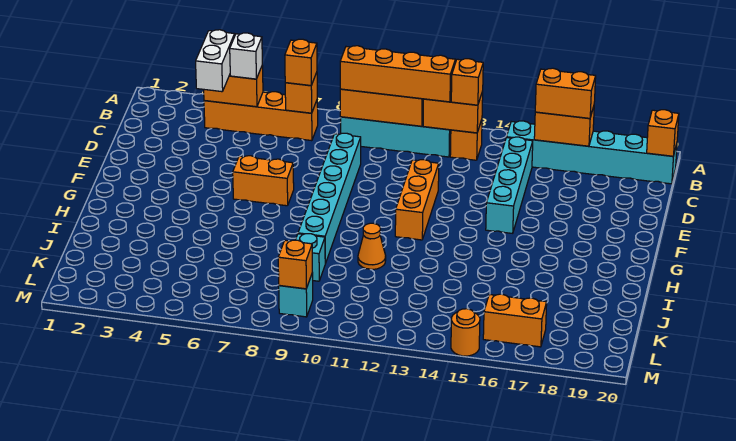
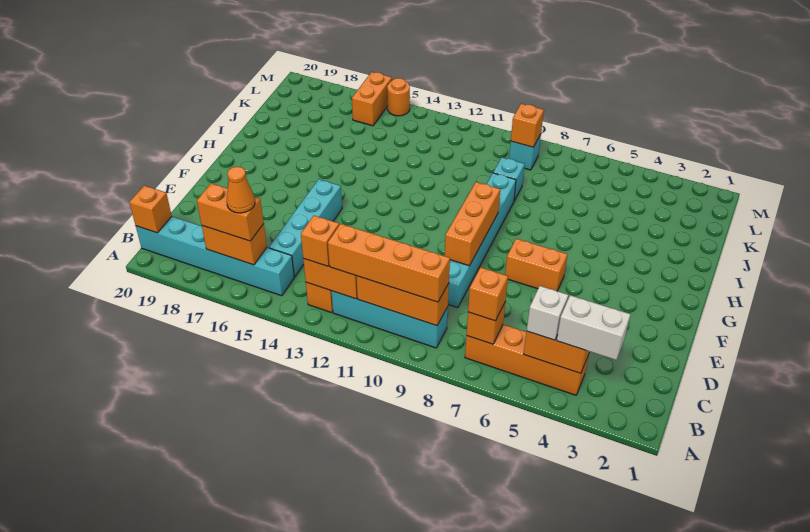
white brick B4:C4 level 3 -> white brick B3:B4 level 3
orange brick E12:G12 level 1 -> orange brick E9:G9 level 2
orange cone I11 level 1 -> orange cone B16 level 4
orange brick L16:L17 level 1 -> orange brick L16:M16 level 1

